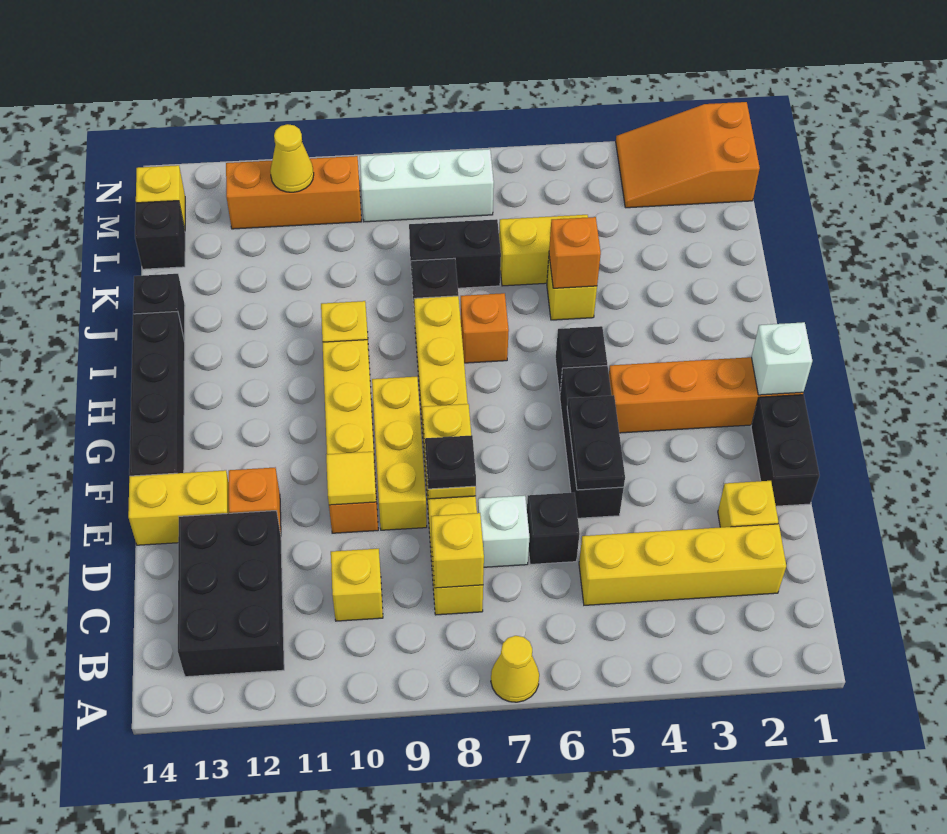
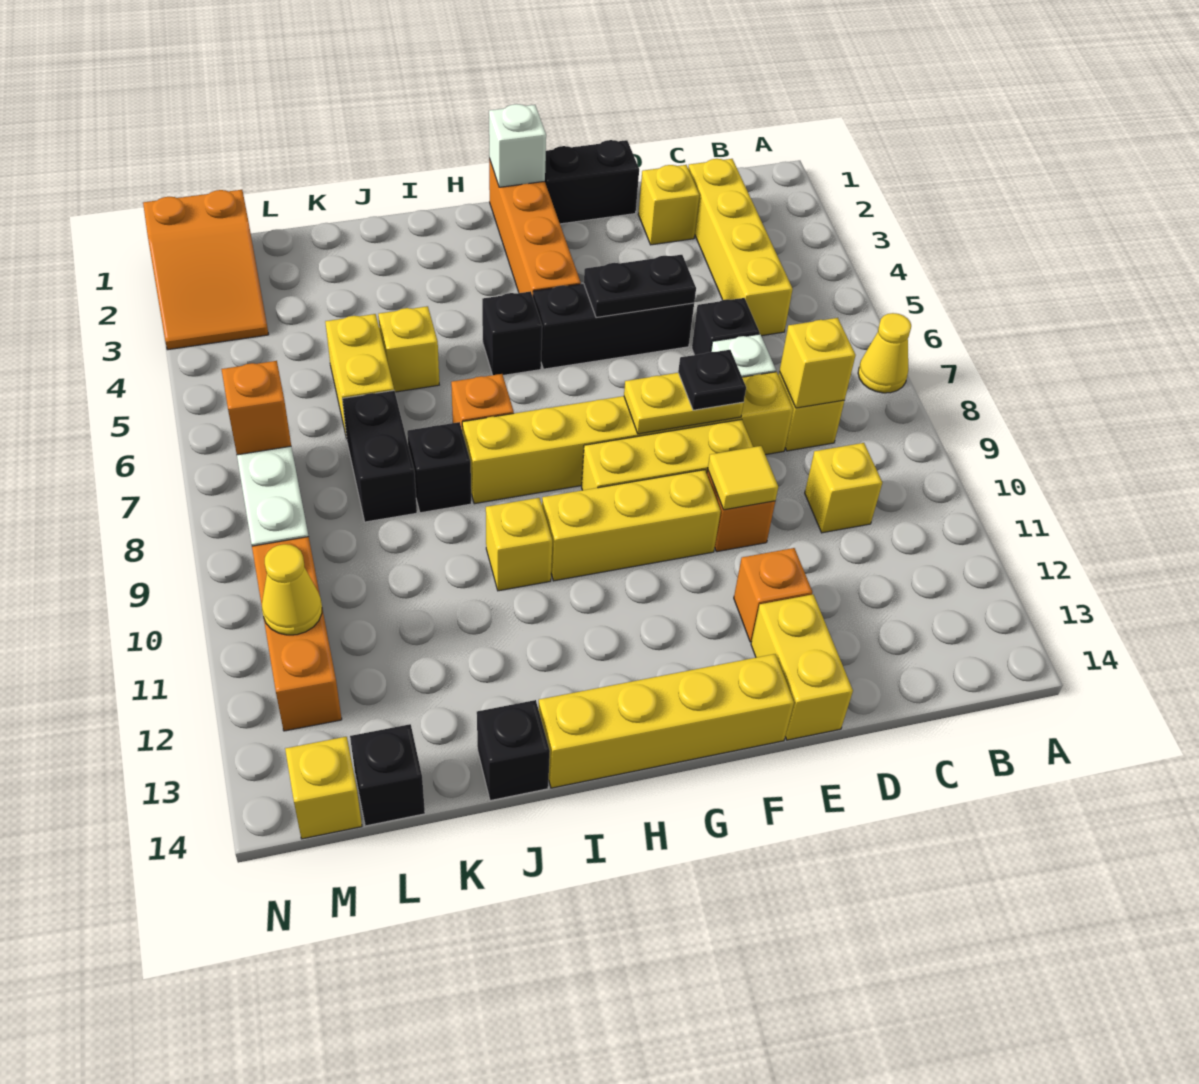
black brick B12:D13 level 1 -> none
black brick F14:I14 level 1 -> yellow brick F14:I14 level 1
orange brick J5 level 2 -> orange brick M7 level 2

